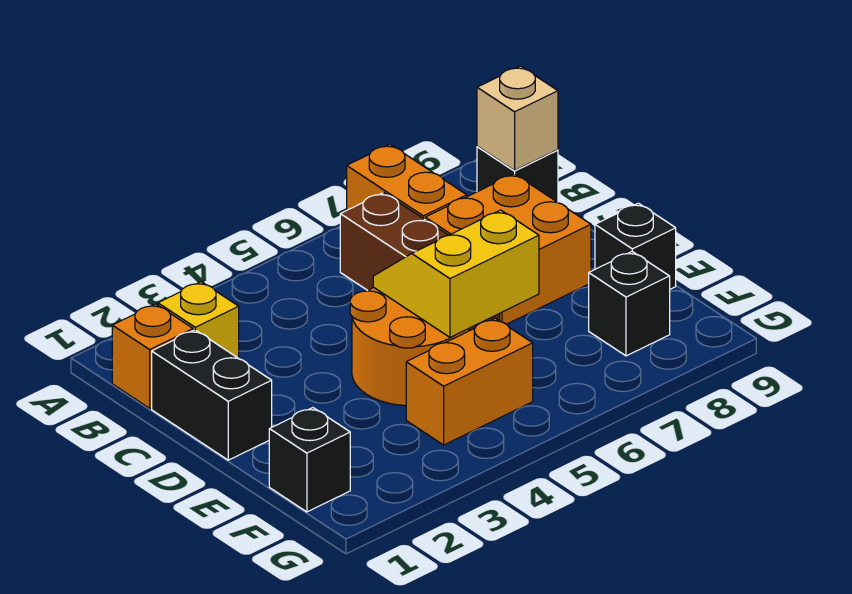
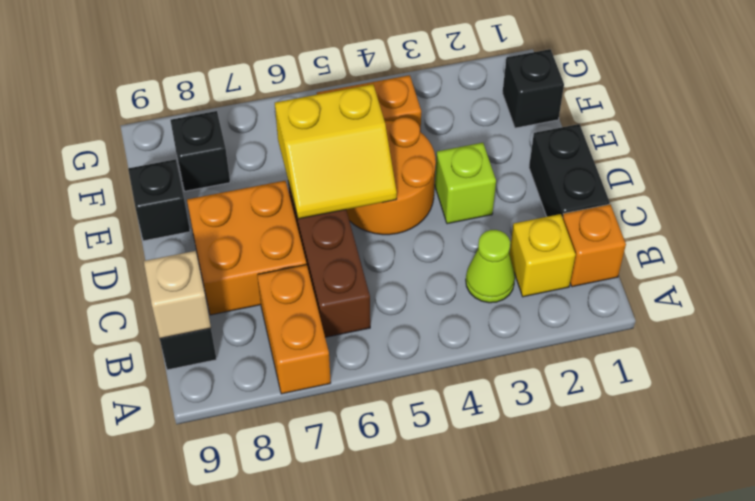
none -> lime cone B3 level 1
none -> lime brick D3 level 1

